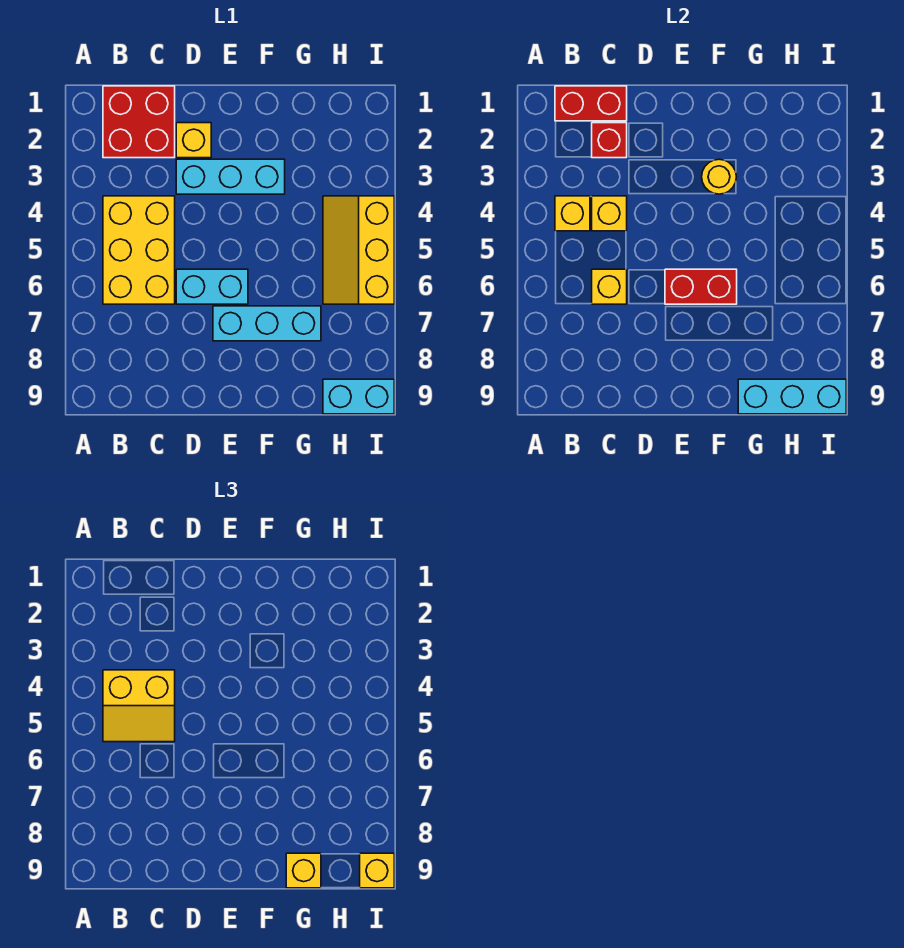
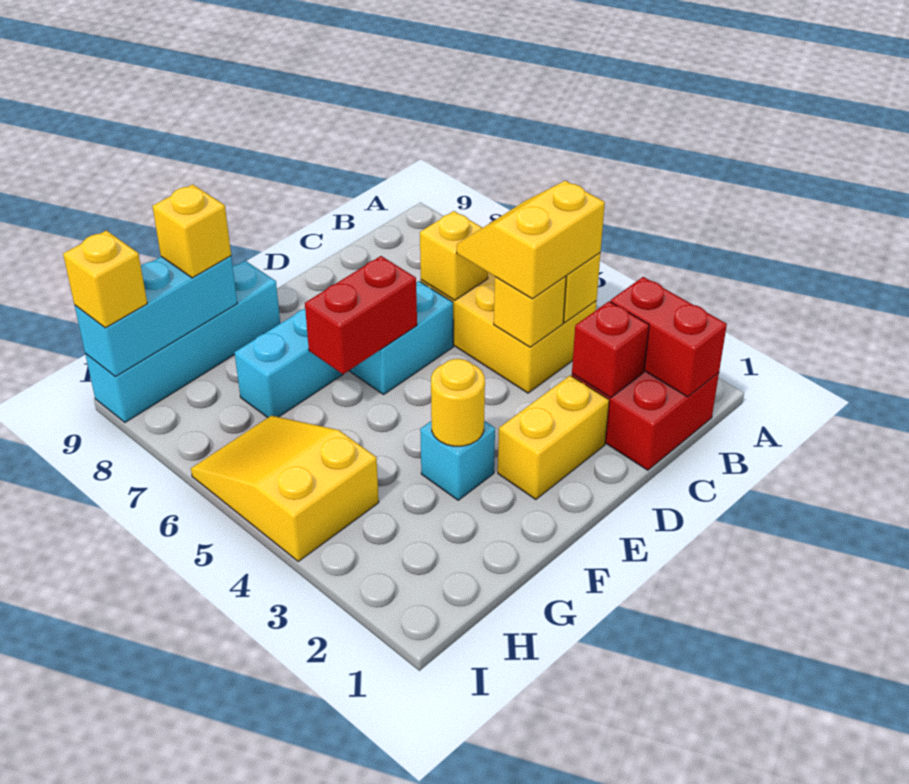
red brick B1:C1 level 2 -> red brick B1:B2 level 2
yellow brick D2 level 1 -> yellow brick D2:E2 level 1
cyan brick D3:F3 level 1 -> cyan brick F3 level 1
yellow slope H4:I6 level 1 top I -> yellow slope H4:I6 level 1 top 4
cyan brick H9:I9 level 1 -> cyan brick F9:I9 level 1

